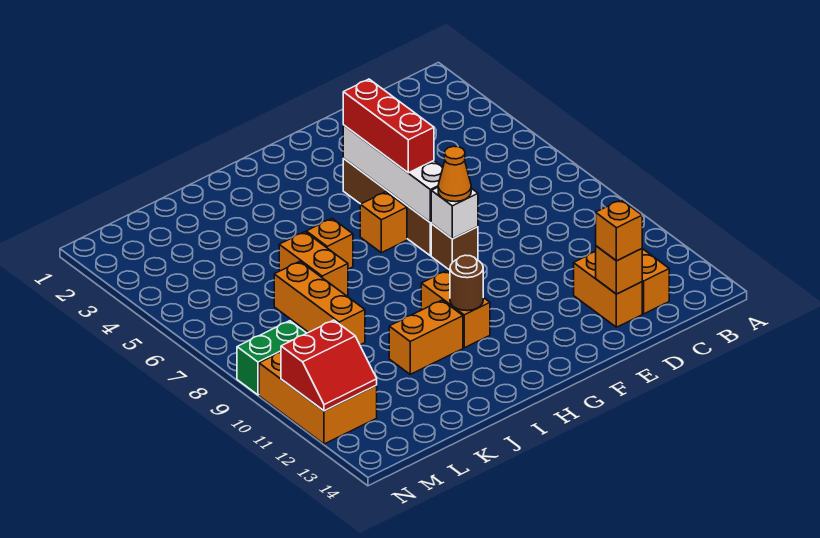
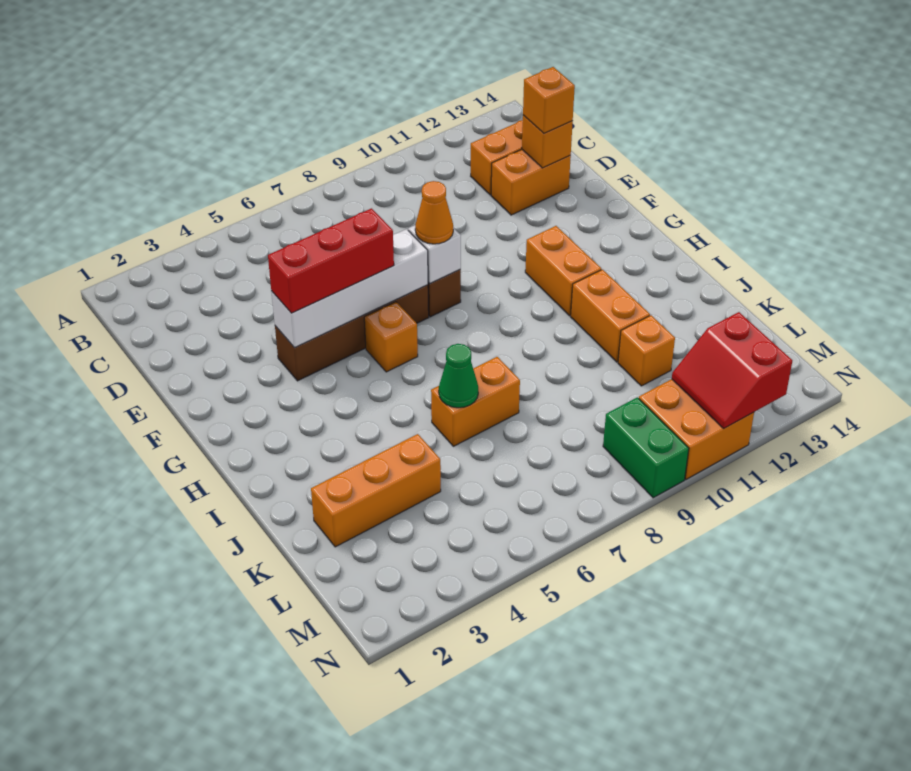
orange brick H10:H11 level 1 -> orange brick G11:H11 level 1
brown round brick H11 level 2 -> none
orange brick I6 level 1 -> orange brick K11 level 1
none -> green cone J6 level 2
orange brick K7:K9 level 1 -> orange brick K2:K4 level 1
orange brick M10:N12 level 1 -> orange brick M10:N11 level 1
red slope M11:N12 level 2 top 11 -> red slope M11:N12 level 2 top 12

